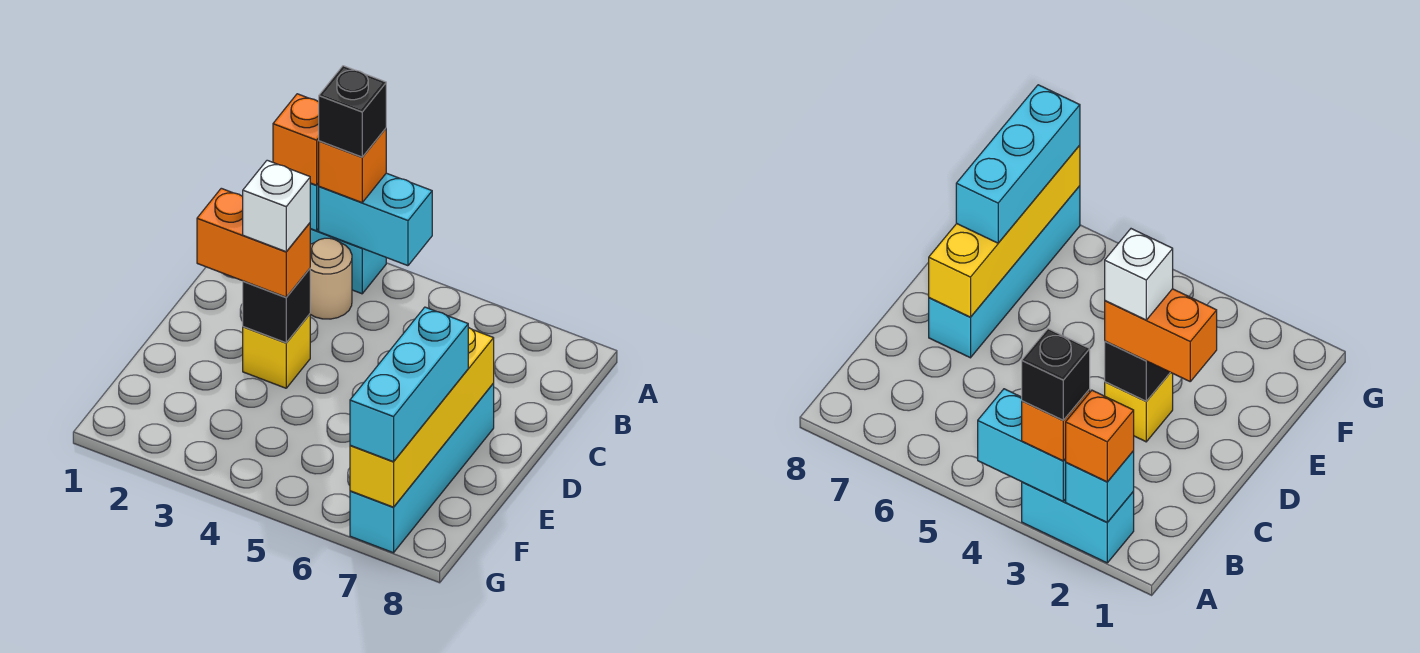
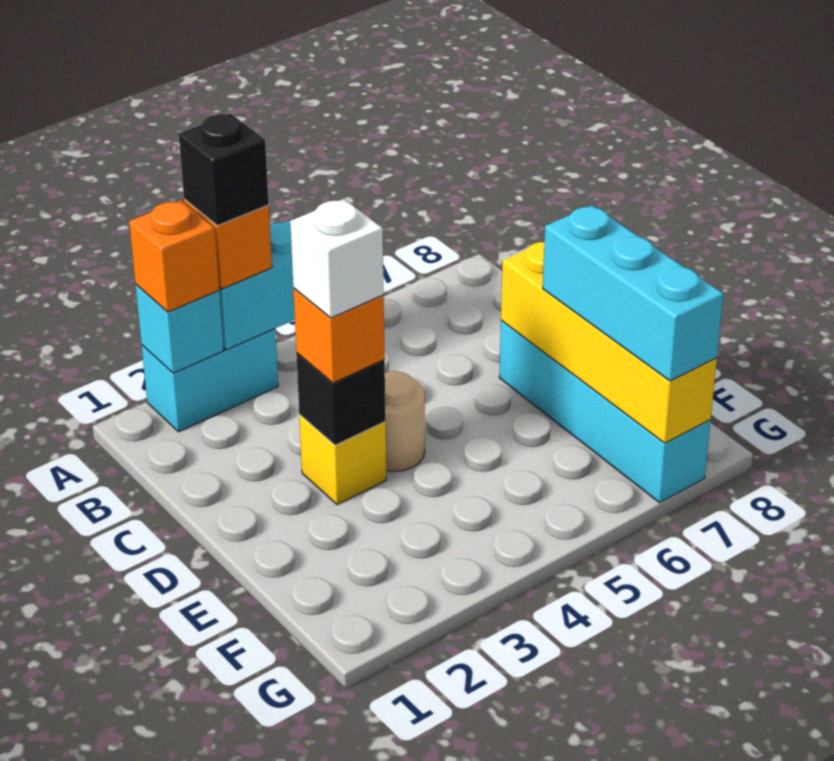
tan round brick B3 level 1 -> tan round brick D4 level 1
orange brick D2:D3 level 3 -> orange brick D3 level 3

